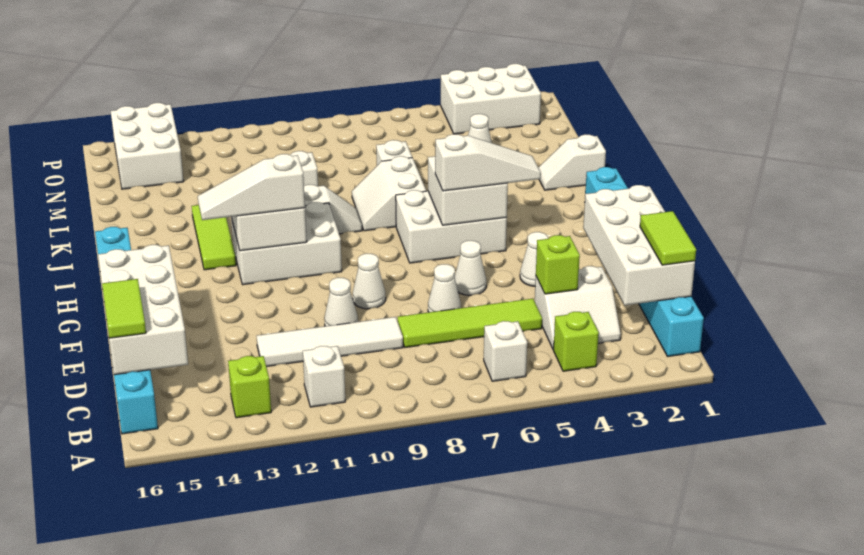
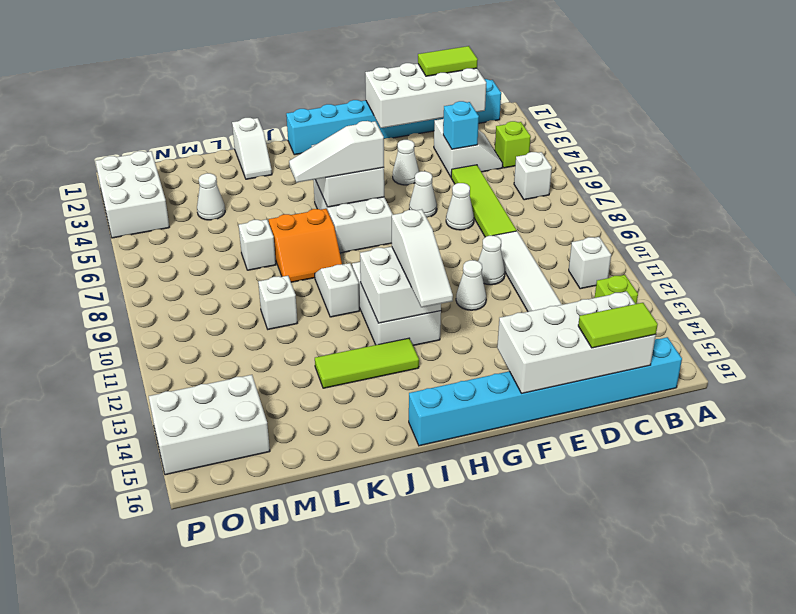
lime brick D4 level 2 -> cyan brick D4 level 2
white cone F9 level 1 -> white cone F11 level 1
white slope H4:H6 level 3 top 6 -> white slope H6:J6 level 3 top H
white slope J7:K8 level 1 top 7 -> orange slope J7:K8 level 1 top 7

